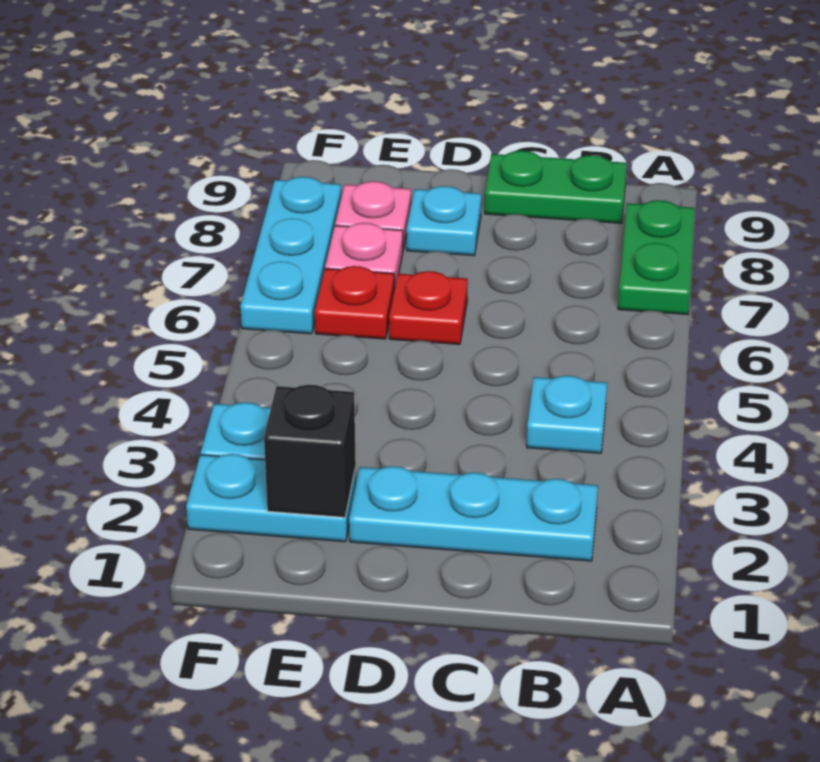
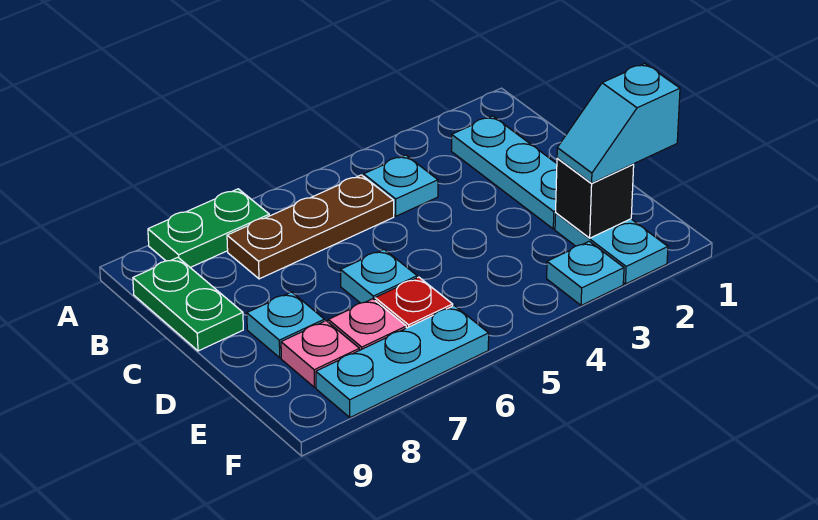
none -> brown plate B5:B7 level 1
red plate D6 level 1 -> cyan plate D6 level 1
none -> cyan slope E1:E2 level 3 top 1

